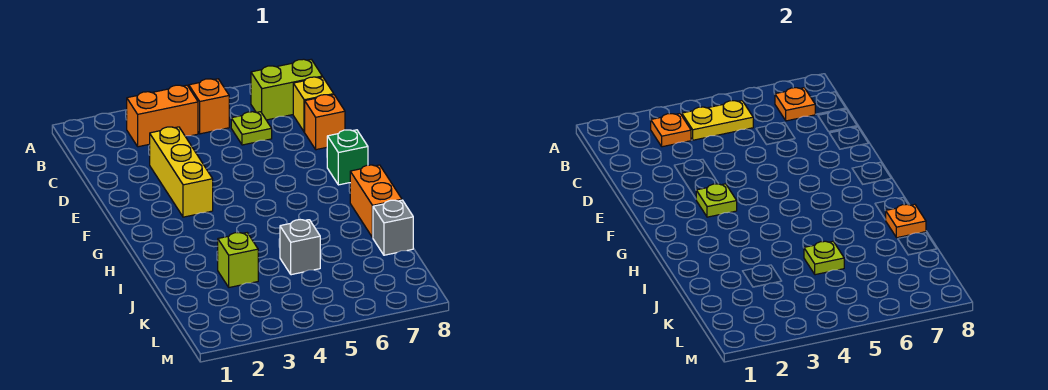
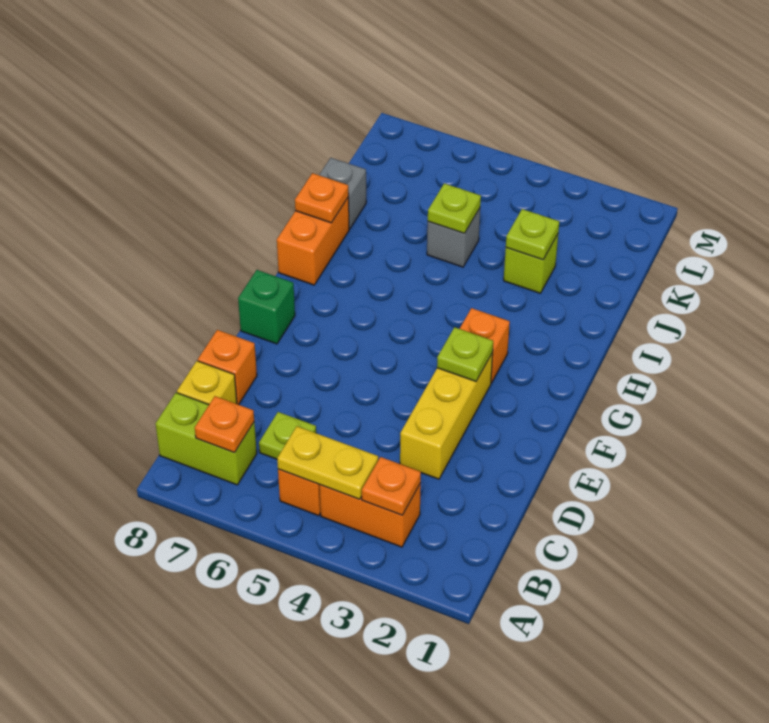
none -> orange brick G3 level 1
none -> lime plate J3 level 2

